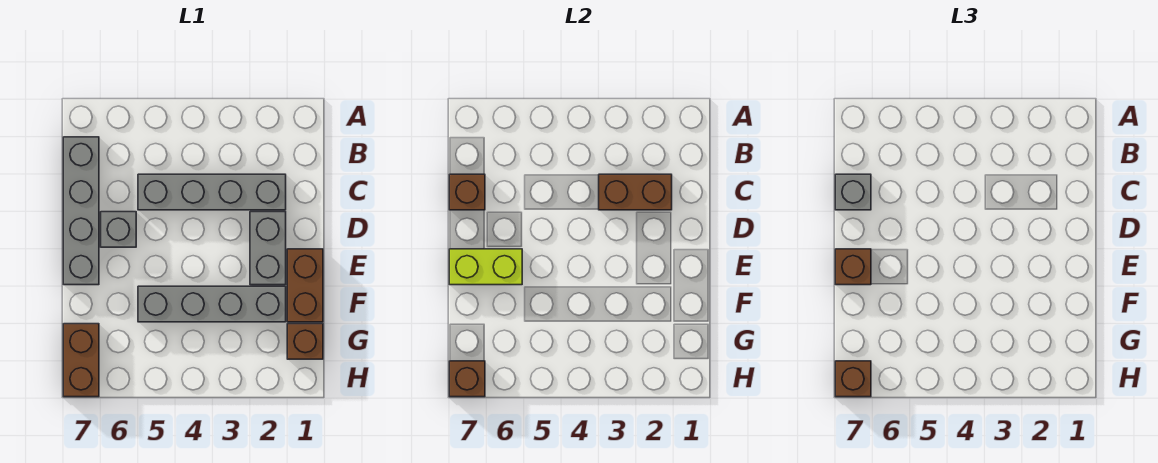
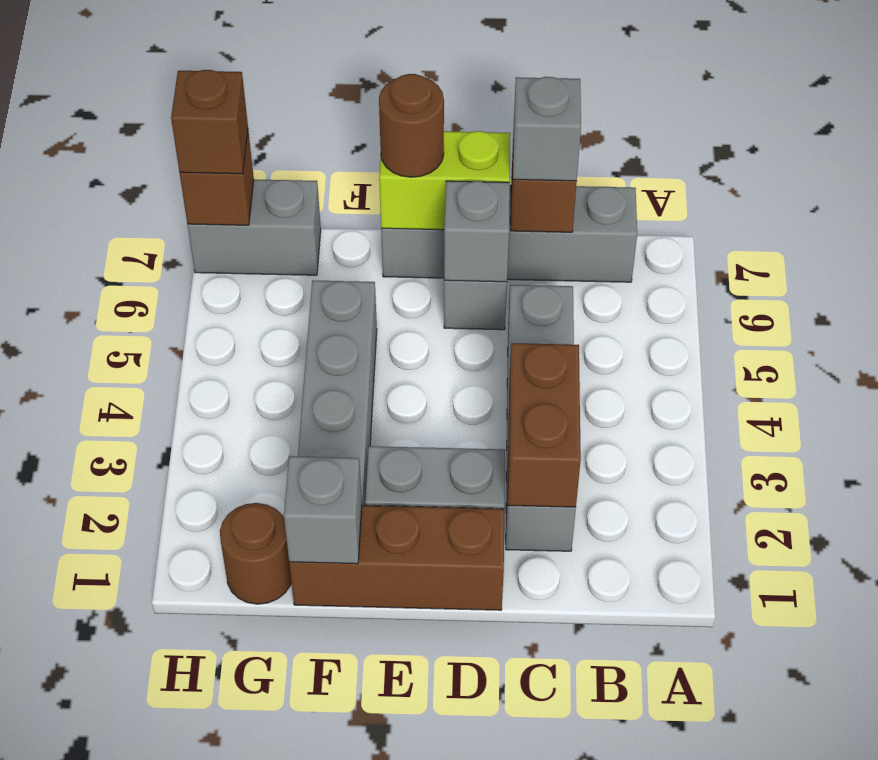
none -> grey brick D6 level 2
brown brick E1:F1 level 1 -> brown brick D1:F1 level 1
lime brick E6:E7 level 2 -> lime brick D7:E7 level 2
brown brick E7 level 3 -> brown round brick E7 level 3
none -> grey brick F1 level 2
brown brick G1 level 1 -> brown round brick G1 level 1
brown brick G7:H7 level 1 -> grey brick G7:H7 level 1

